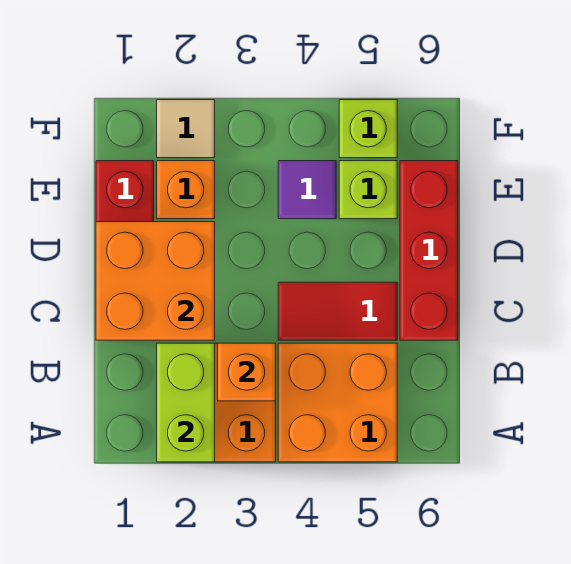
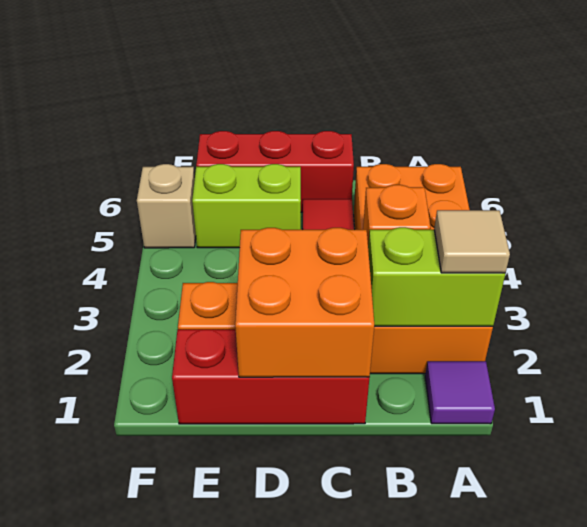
purple tile E4 level 1 -> purple tile A1 level 1
lime brick E5 level 1 -> lime brick D5:E5 level 1
tan tile F2 level 1 -> tan tile A2 level 3
lime brick F5 level 1 -> tan brick F5 level 1

